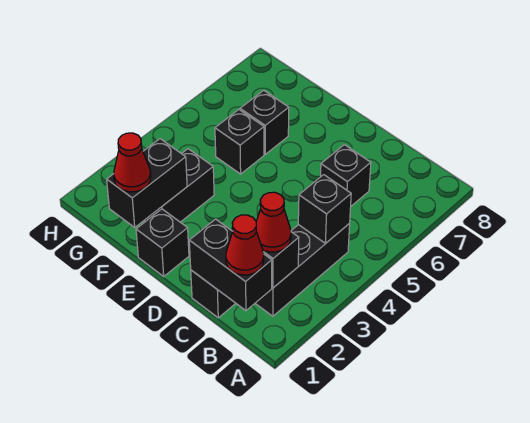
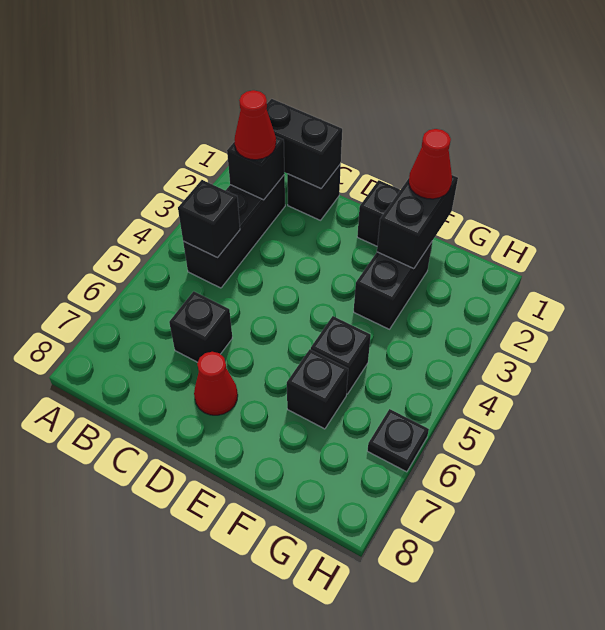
red cone B1 level 3 -> red cone D7 level 1
none -> black plate H6 level 1

